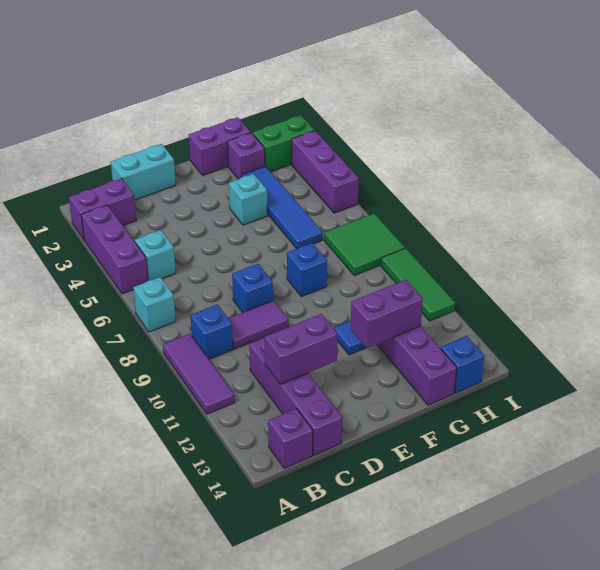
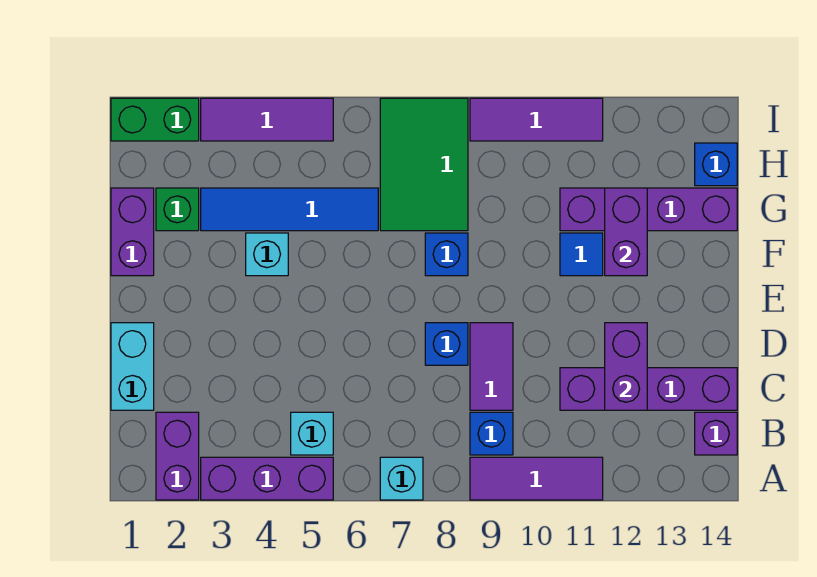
purple brick G2 level 1 -> green brick G2 level 1
green brick H2:I2 level 1 -> green brick I1:I2 level 1
green tile H7:I8 level 1 -> green tile G7:I8 level 1
purple brick I3:I5 level 1 -> purple tile I3:I5 level 1
green tile I9:I11 level 1 -> purple tile I9:I11 level 1

